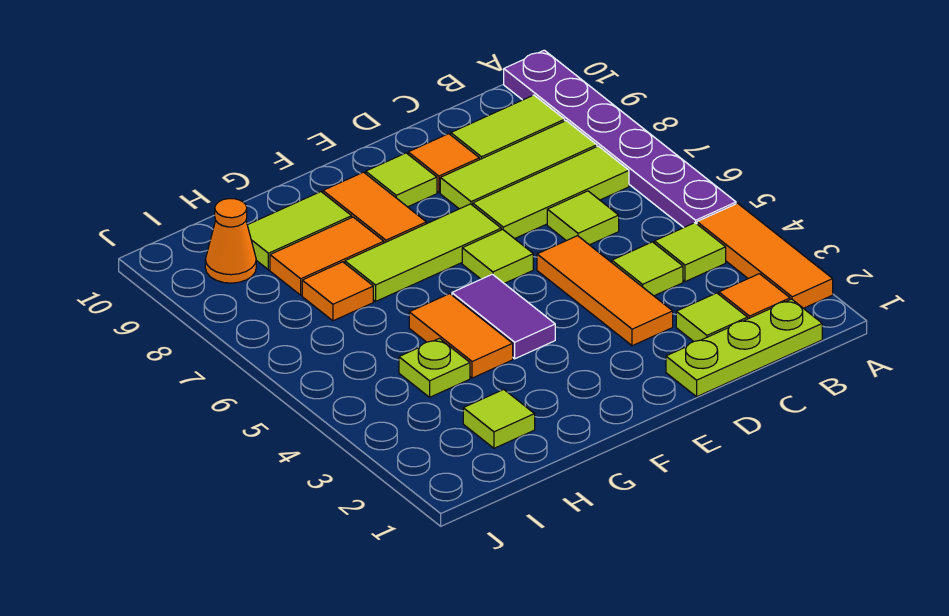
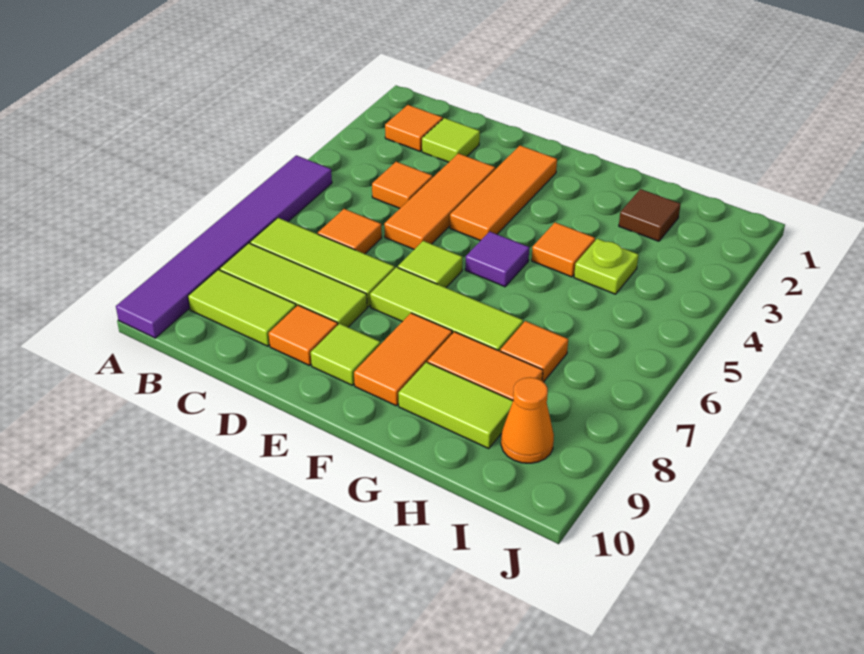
orange tile A2:A4 level 1 -> orange tile E2:E4 level 1
purple plate A5:A10 level 1 -> purple tile A5:A10 level 1
lime plate B1:D1 level 1 -> none
lime tile B4 level 1 -> none
lime tile C4 level 1 -> orange tile C4 level 1
lime tile C6 level 1 -> orange tile C6 level 1
purple tile F4:F5 level 1 -> purple tile F5 level 1
orange tile G4:G5 level 1 -> orange tile G4 level 1
lime tile H2 level 1 -> brown tile H2 level 1

